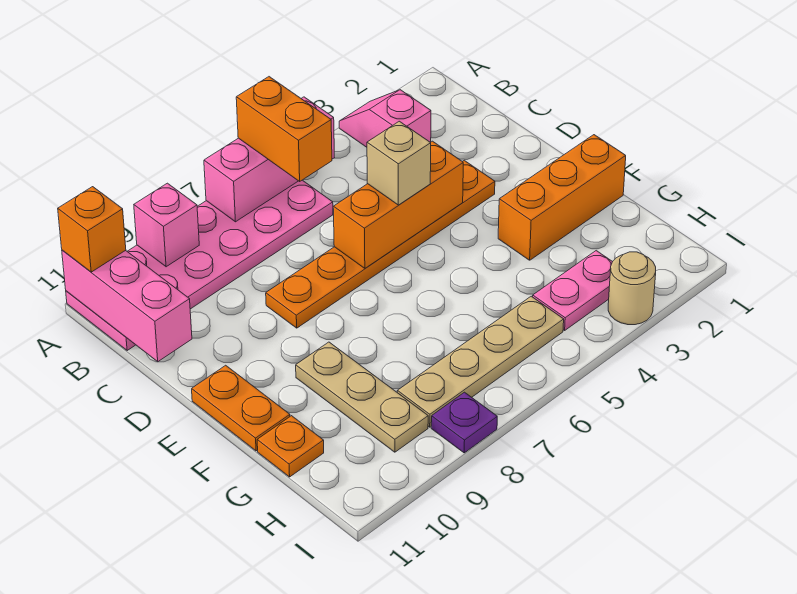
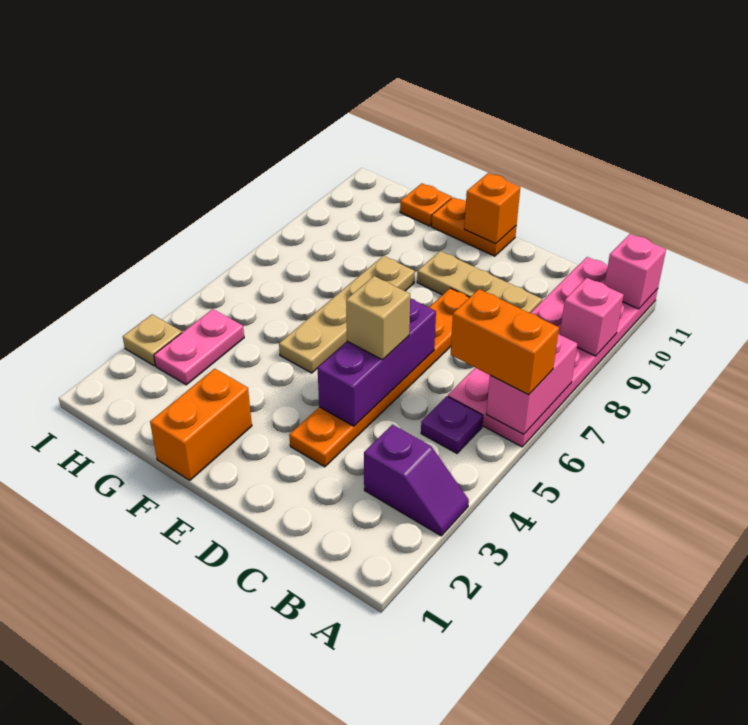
pink slope A3:B3 level 1 top B -> purple slope A3:B3 level 1 top B
pink brick A5:A7 level 2 -> pink brick A6:A7 level 2
pink brick A11:C11 level 2 -> pink brick A11 level 2
orange brick A11 level 3 -> orange brick E11 level 2
orange brick D4:D6 level 2 -> purple brick D4:D6 level 2
orange brick F1:F3 level 1 -> orange brick F1:F2 level 1
tan plate F9:H9 level 1 -> tan plate C9:E9 level 1
tan plate H5:H8 level 1 -> tan plate F5:F8 level 1
tan round brick I3 level 1 -> tan plate I3 level 1
purple plate I8 level 1 -> purple plate B5 level 1

